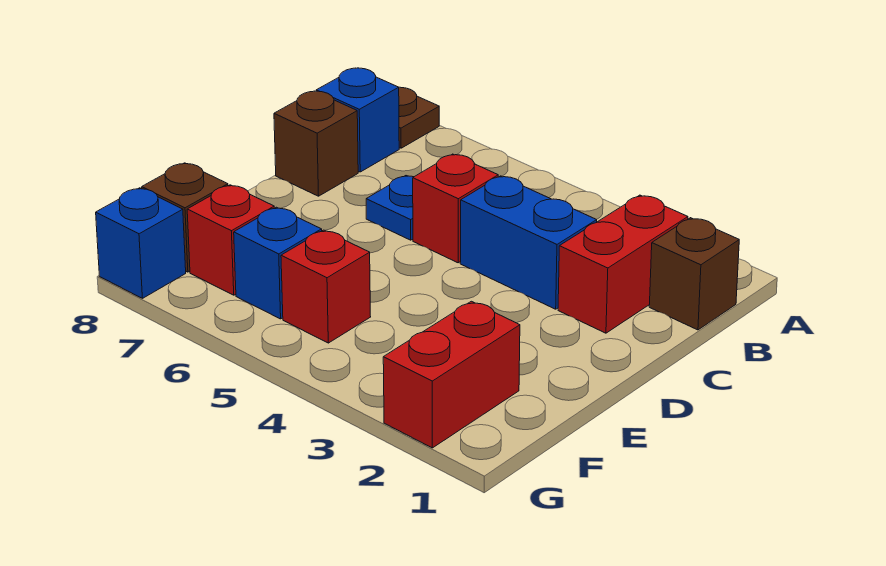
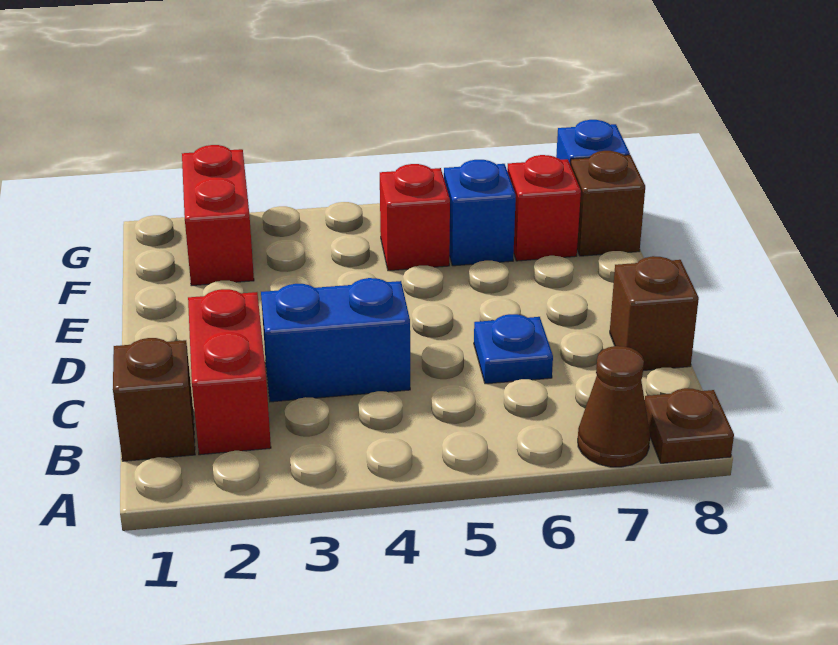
none -> brown cone A7 level 1
blue brick B8 level 1 -> none
red brick C5 level 1 -> none

